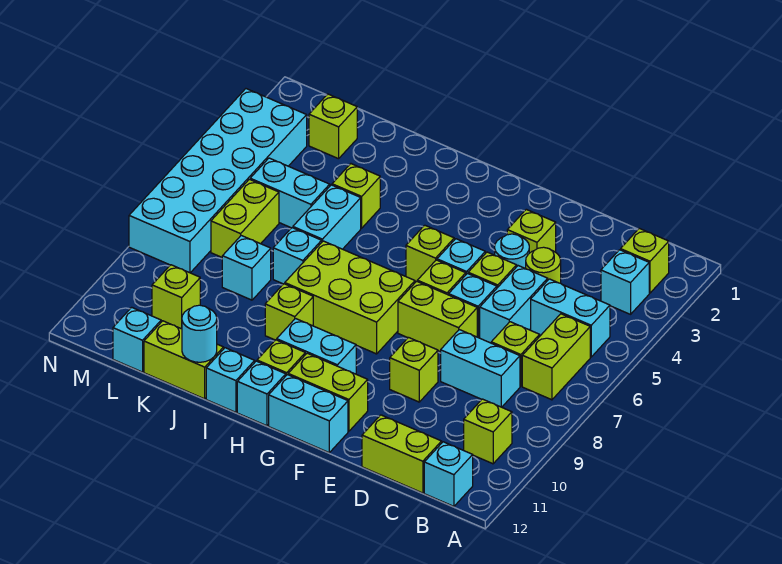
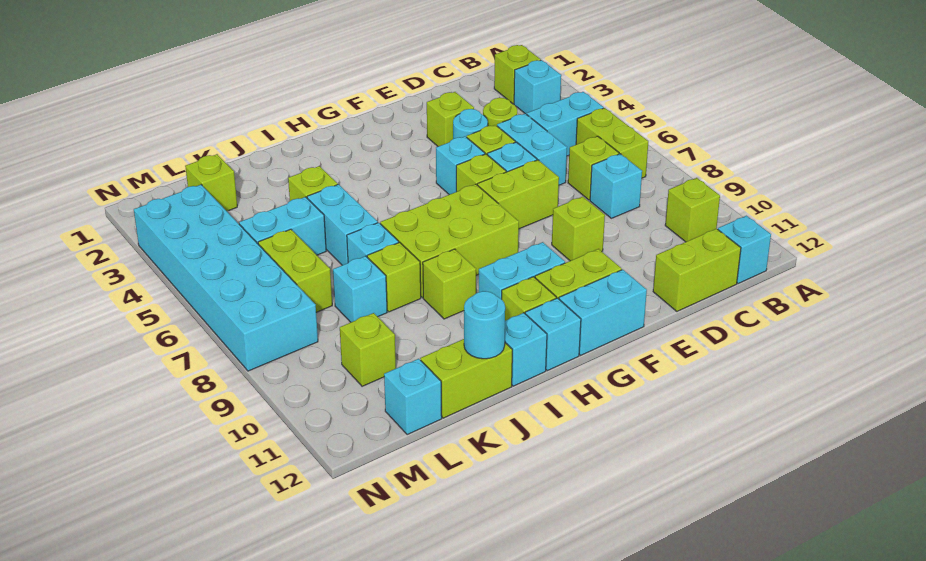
cyan brick C8:D8 level 1 -> cyan brick C8 level 1
lime brick G5 level 1 -> lime brick J8 level 1

